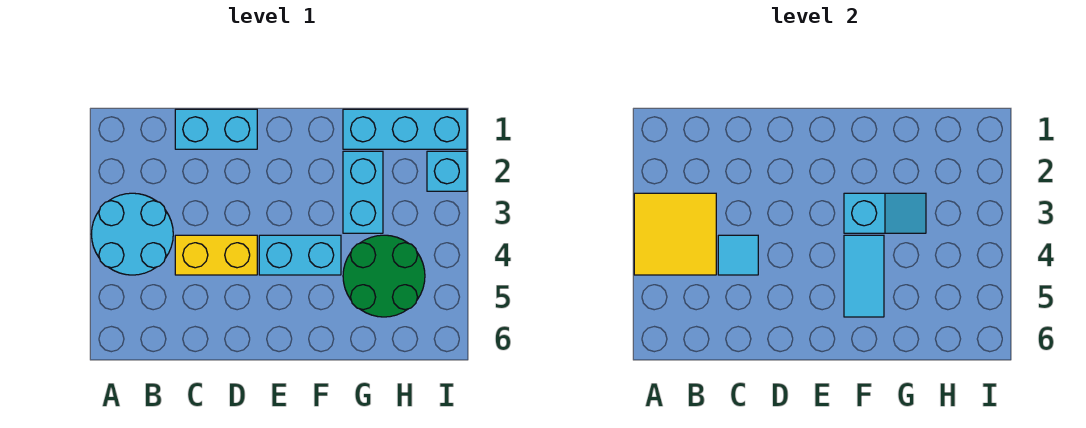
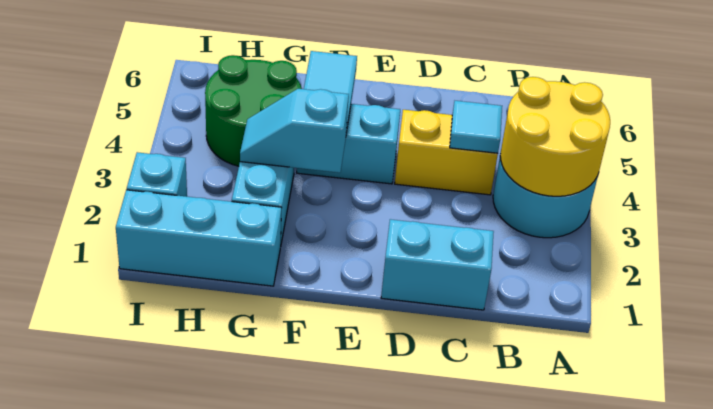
yellow tile A3:B4 level 2 -> yellow round brick A3:B4 level 2

